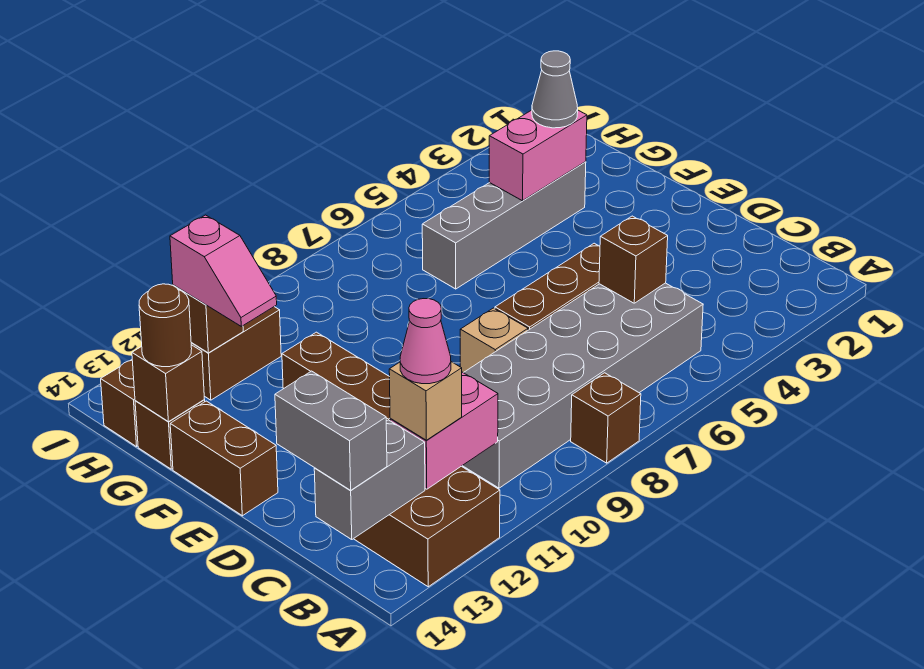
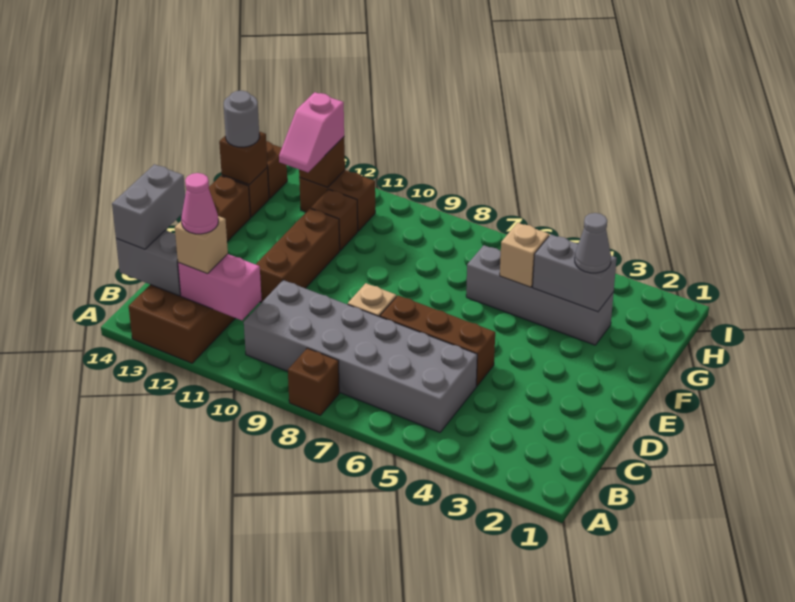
brown brick C5 level 2 -> brown brick G11 level 1
pink brick G3:G4 level 2 -> grey brick G3:G4 level 2
none -> tan brick G5 level 2
brown round brick G14 level 3 -> grey round brick G14 level 3

